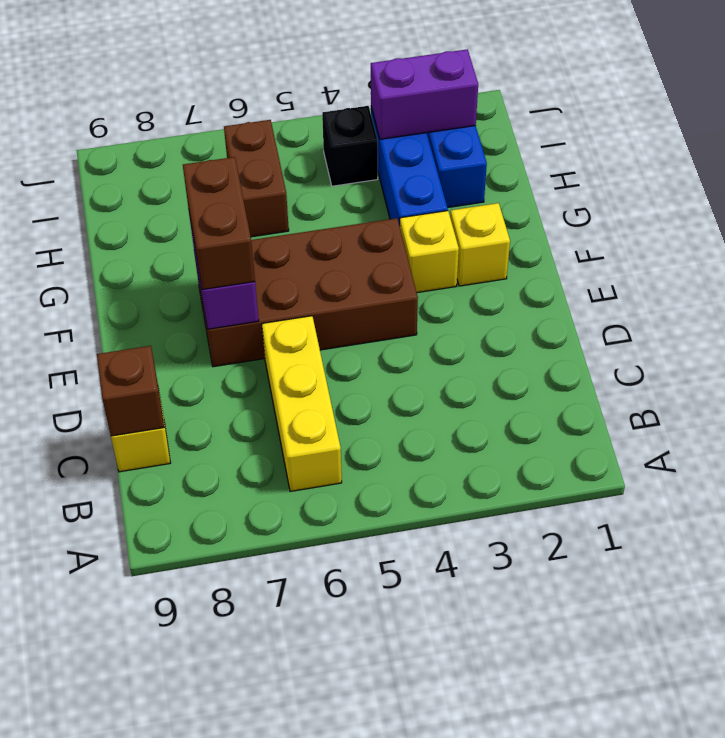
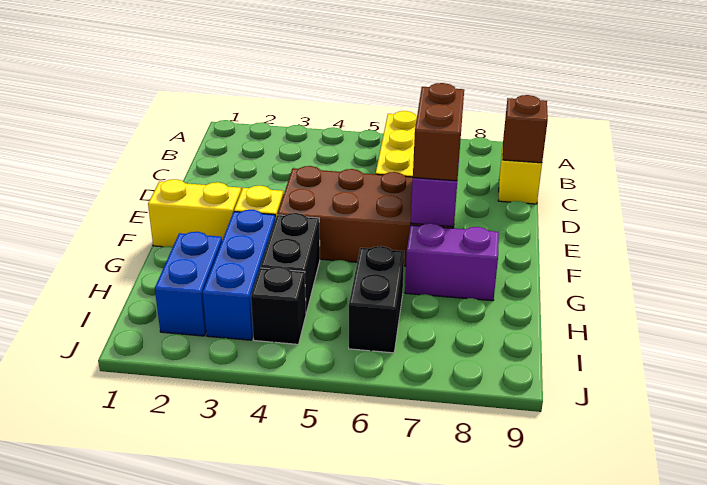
yellow brick F2 level 1 -> yellow brick F1:F2 level 1
none -> black brick G4:H4 level 1
brown brick H6:I6 level 1 -> black brick H6:I6 level 1
purple brick I2:I3 level 2 -> purple brick G7:G8 level 1

